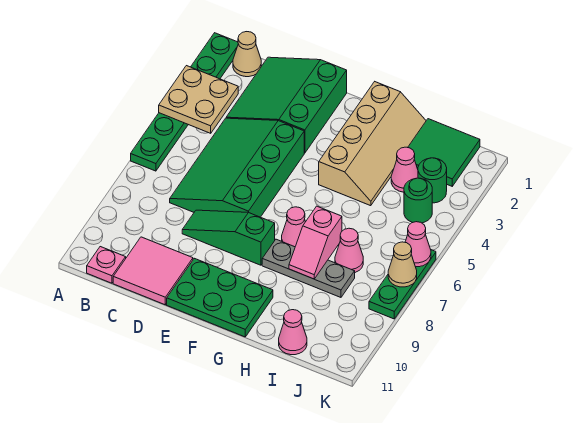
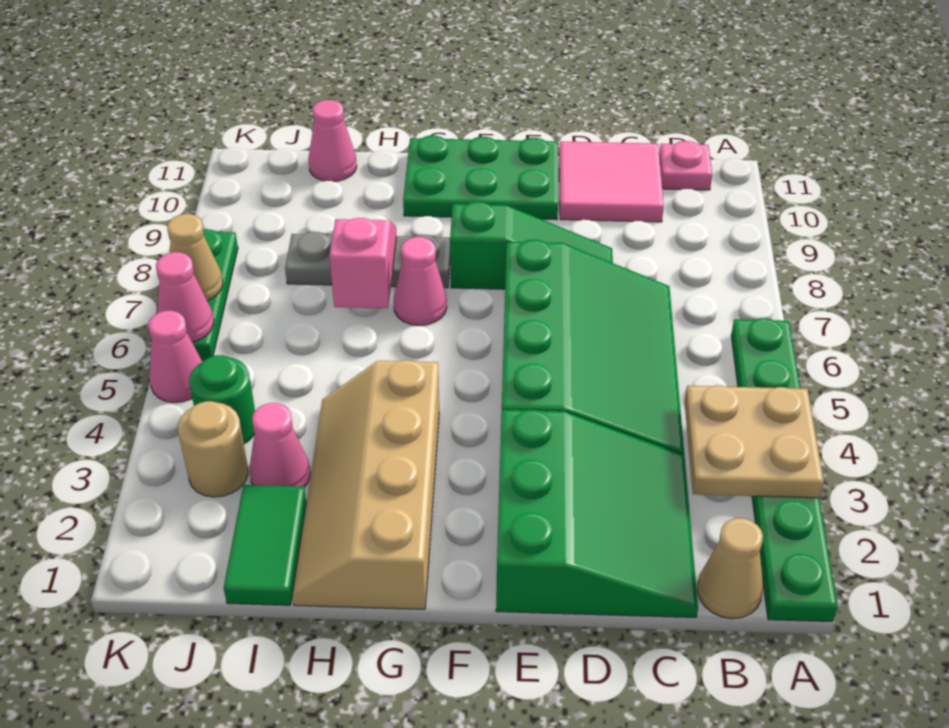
green tile I1:J2 level 1 -> green tile I1:I2 level 1
pink cone I7 level 1 -> pink cone K5 level 1
green round brick J3 level 1 -> tan round brick J3 level 1

